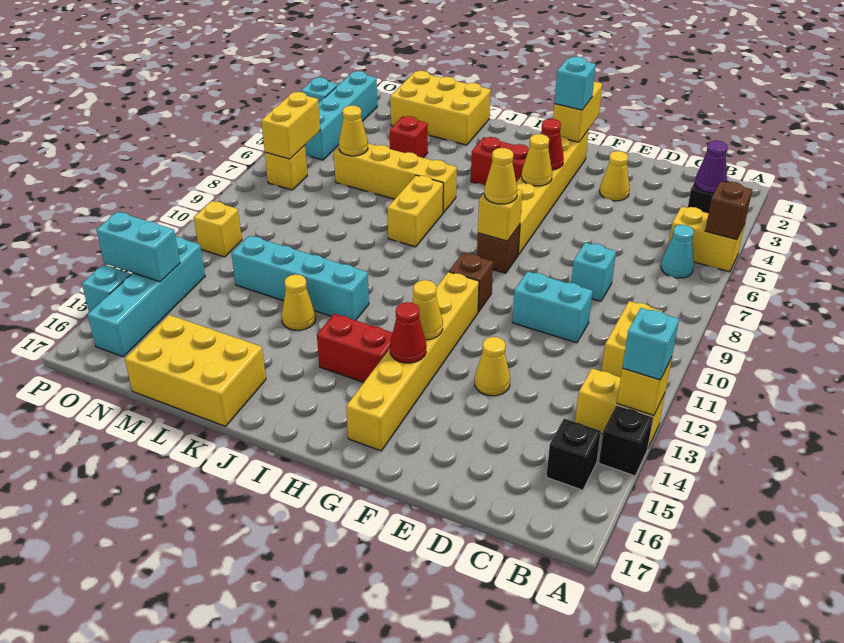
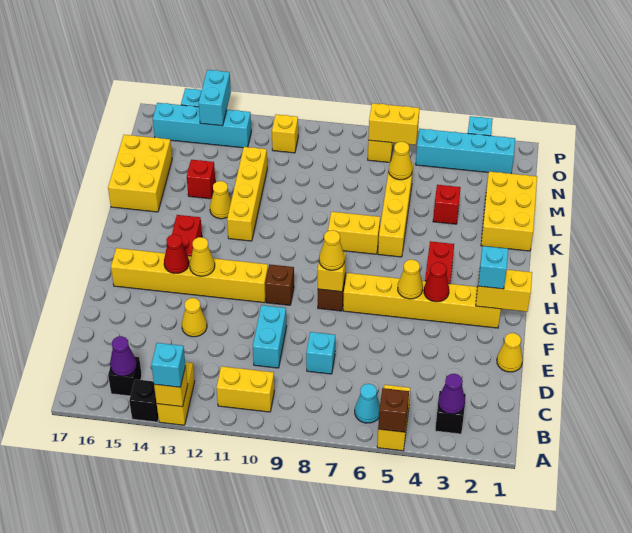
none -> purple cone B15 level 2
yellow cone E3 level 1 -> yellow cone E1 level 1
cyan brick J12:M12 level 1 -> yellow brick J12:M12 level 1
none -> red brick L14 level 1

